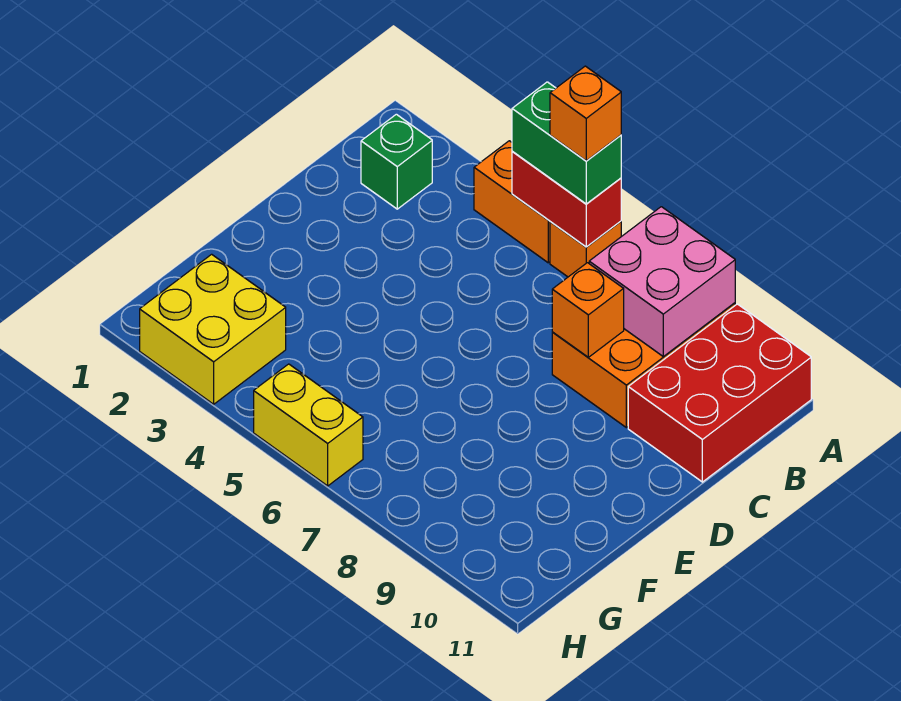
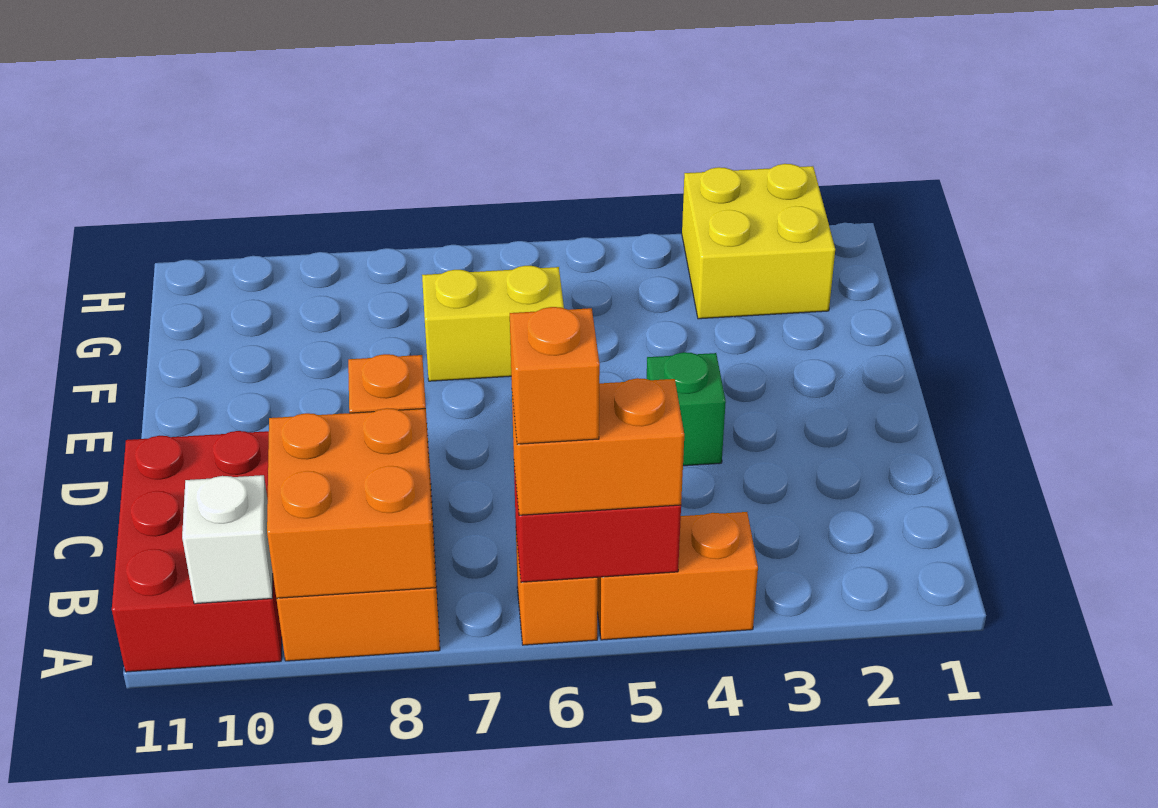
green brick A5:A6 level 3 -> orange brick A5:A6 level 3
pink brick A8:B9 level 2 -> orange brick A8:B9 level 2
none -> white brick A10 level 2
green brick B2 level 1 -> green brick D4 level 1
yellow brick H5:H6 level 1 -> yellow brick F6:F7 level 1

